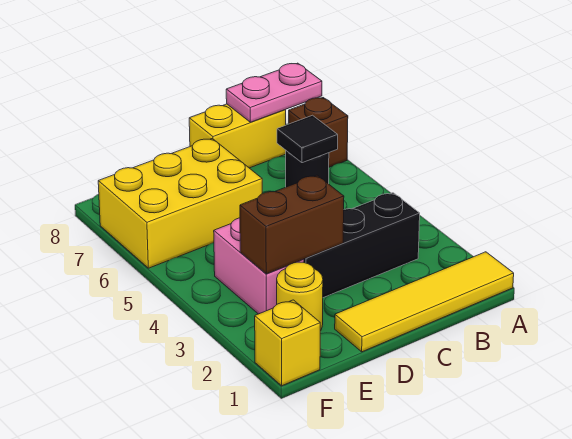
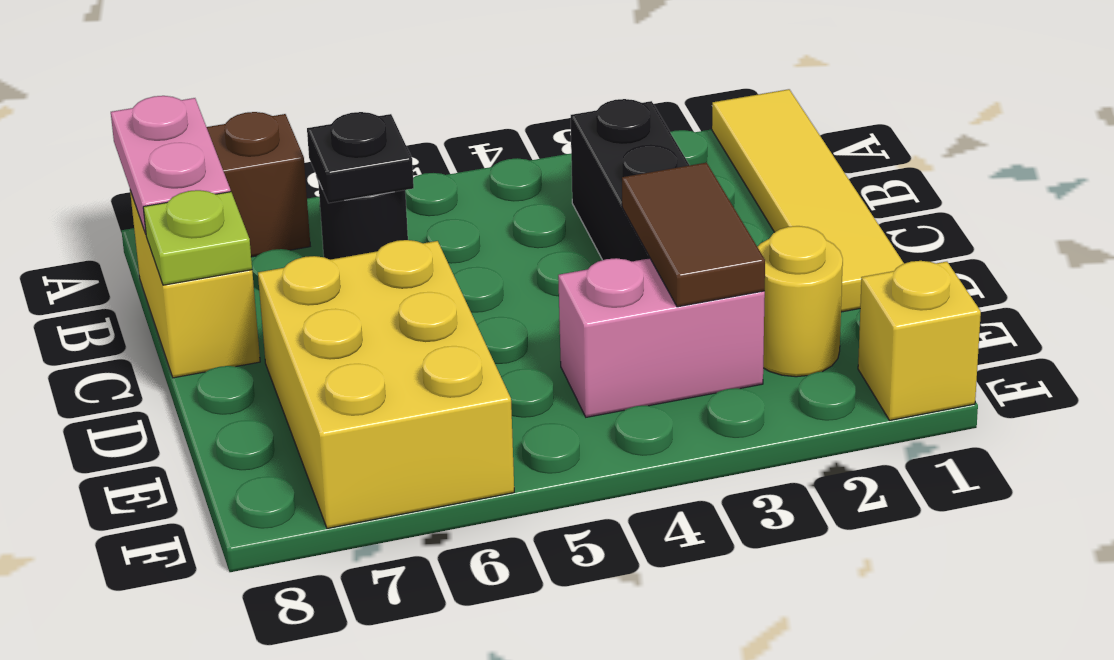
black tile B6 level 2 -> black plate B6 level 2
none -> lime plate C8 level 2
brown brick D3:E3 level 2 -> brown tile D3:E3 level 2

